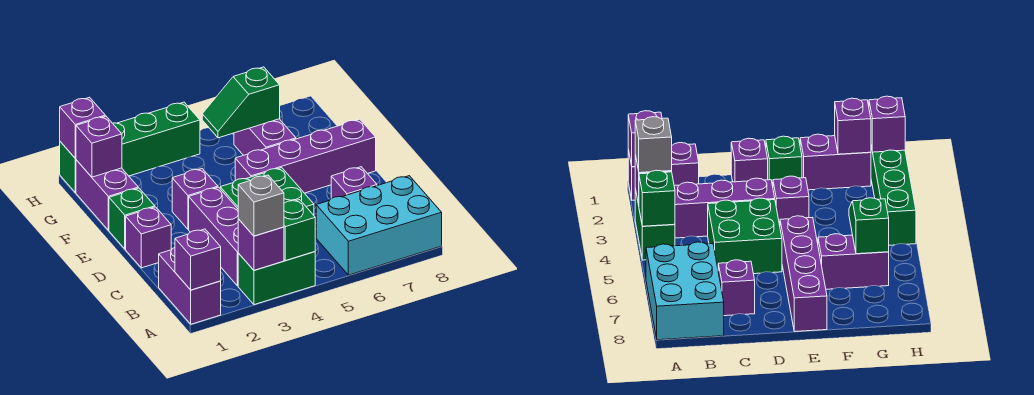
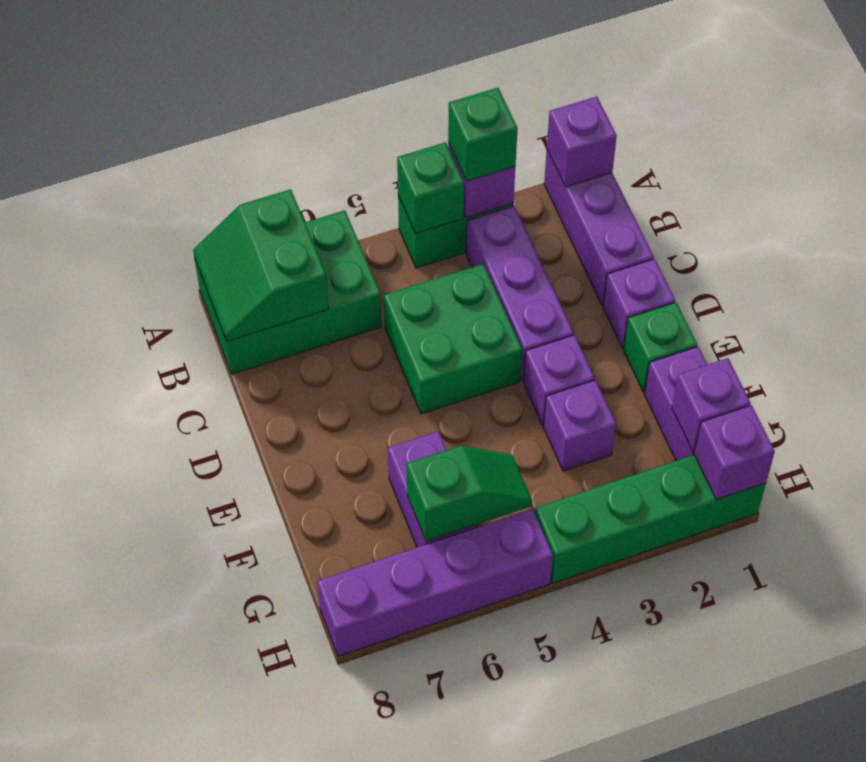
purple brick A1:B1 level 1 -> purple brick A1:C1 level 1
grey brick A3 level 3 -> green brick A3 level 3
cyan brick A6:B8 level 1 -> green brick A6:B8 level 1
none -> green slope A7:B8 level 2 top 7
purple brick C7 level 1 -> purple brick F3 level 1
purple brick E5:E8 level 1 -> purple brick H5:H8 level 1

